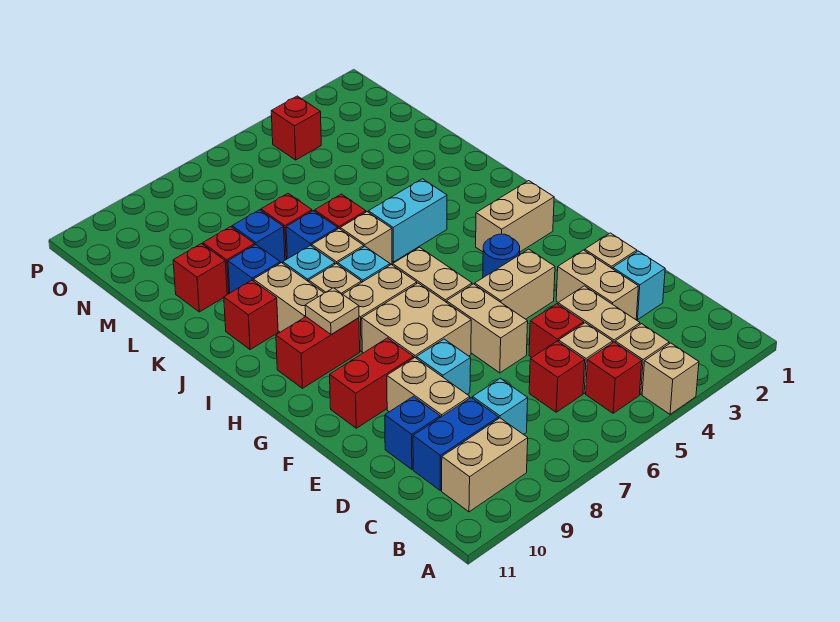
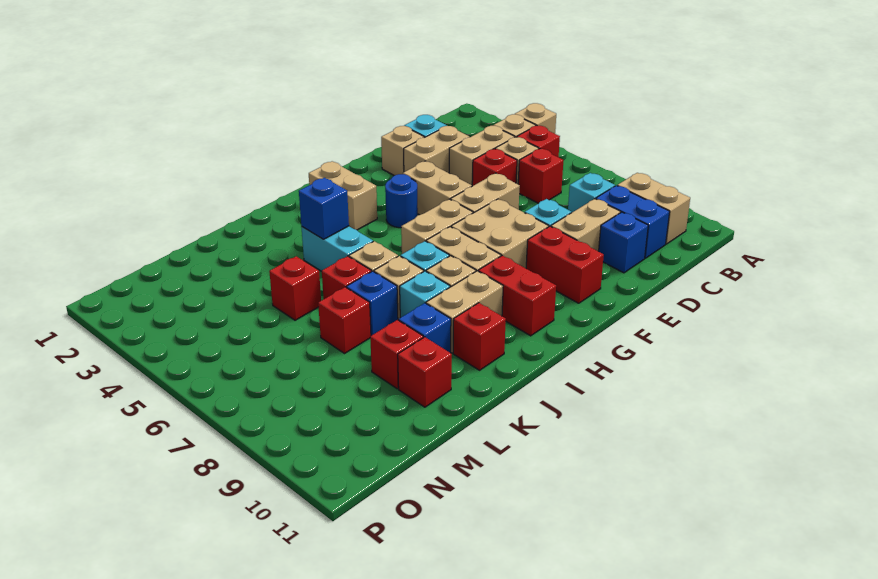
tan plate H9 level 2 -> none
blue brick L8 level 1 -> blue brick J4 level 2
red brick O4 level 1 -> red brick L5 level 1

